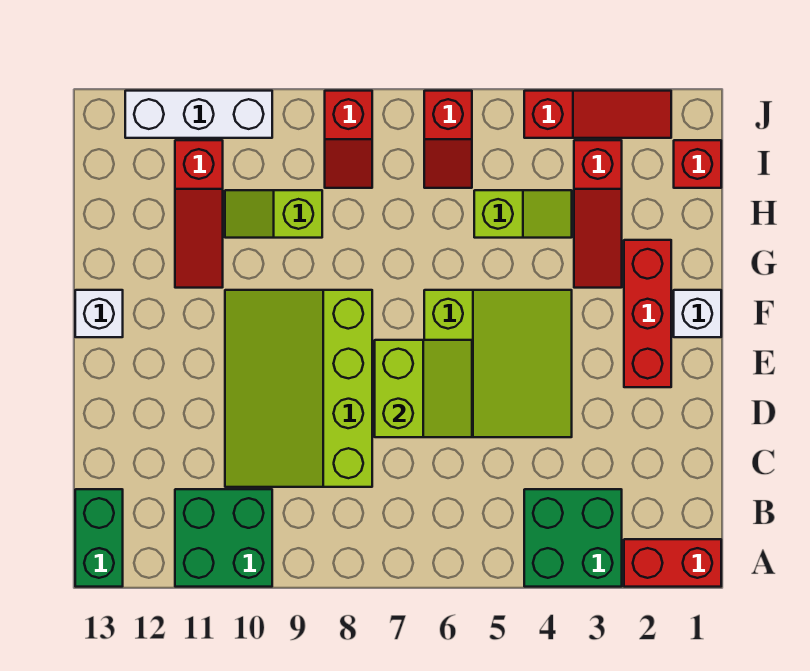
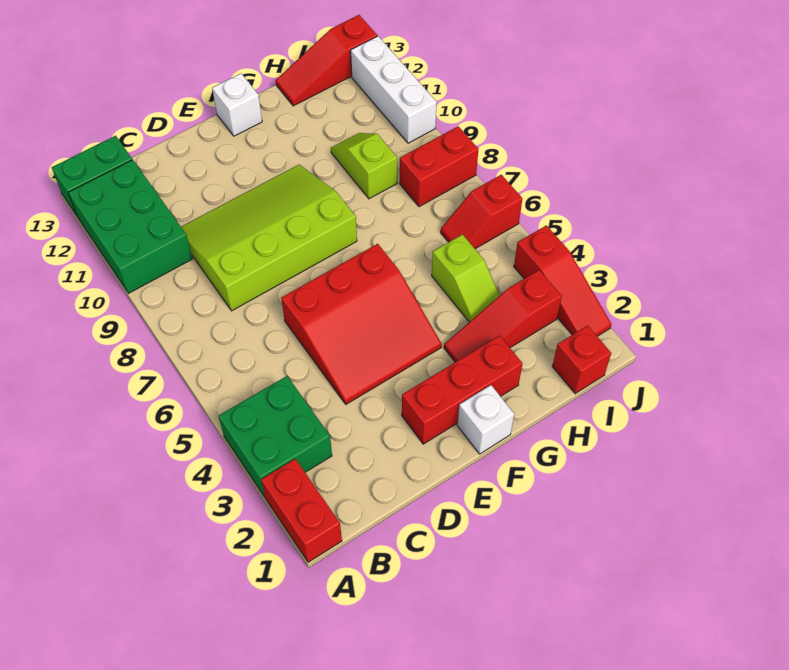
green brick A10:B11 level 1 -> green brick A10:B12 level 1
lime slope D4:F6 level 1 top 6 -> red slope D4:F6 level 1 top 6
lime slope D6:E7 level 2 top 7 -> none
red slope G11:I11 level 1 top I -> red slope H13:J13 level 1 top J
red slope I8:J8 level 1 top J -> red brick I8:J8 level 1

